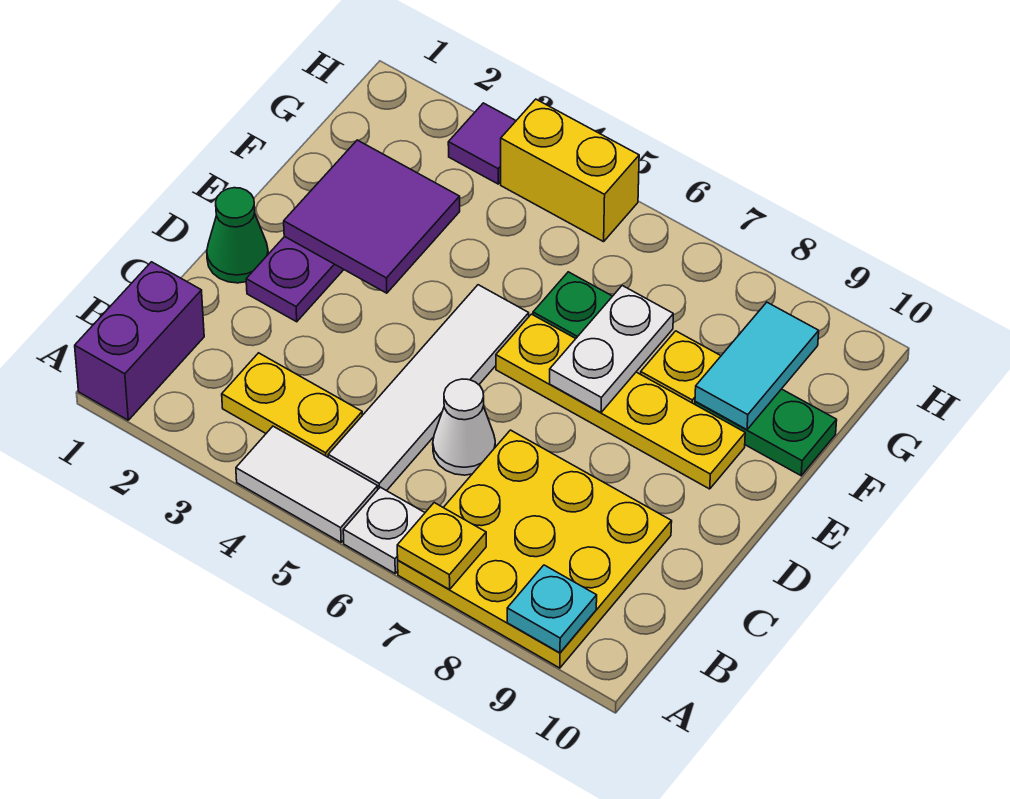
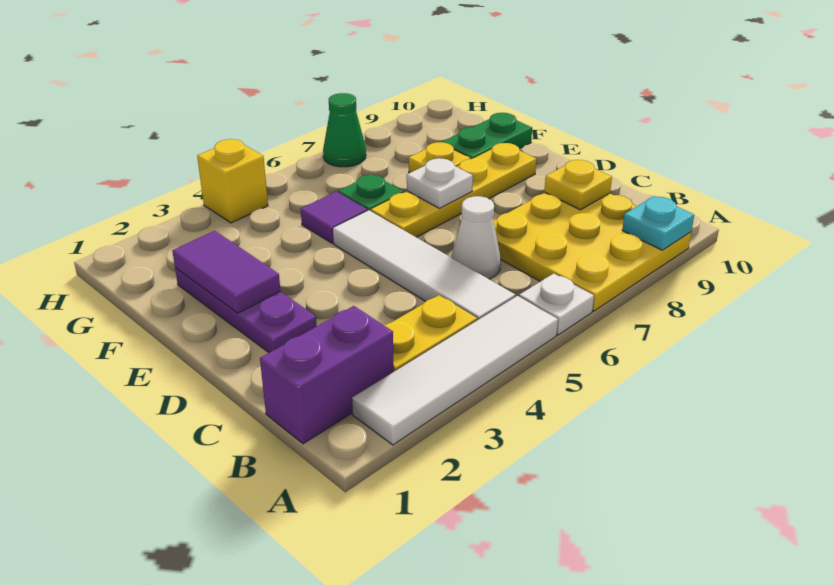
purple brick A1:B1 level 1 -> purple brick B1:B2 level 1
white tile A4:A5 level 1 -> white tile A2:A5 level 1
yellow plate A7 level 2 -> yellow plate C9 level 2
green cone D1 level 1 -> green cone H7 level 1
purple tile E2:F3 level 2 -> purple tile E2:F2 level 2
white plate E7:F7 level 2 -> white plate E7 level 2
cyan tile F9:G9 level 2 -> none
purple tile H3 level 1 -> purple tile F5 level 1
yellow brick H4:H5 level 1 -> yellow brick H4 level 1

